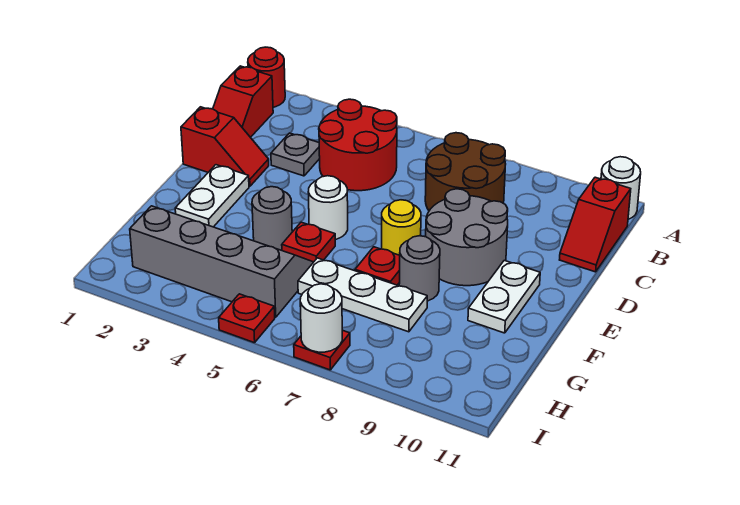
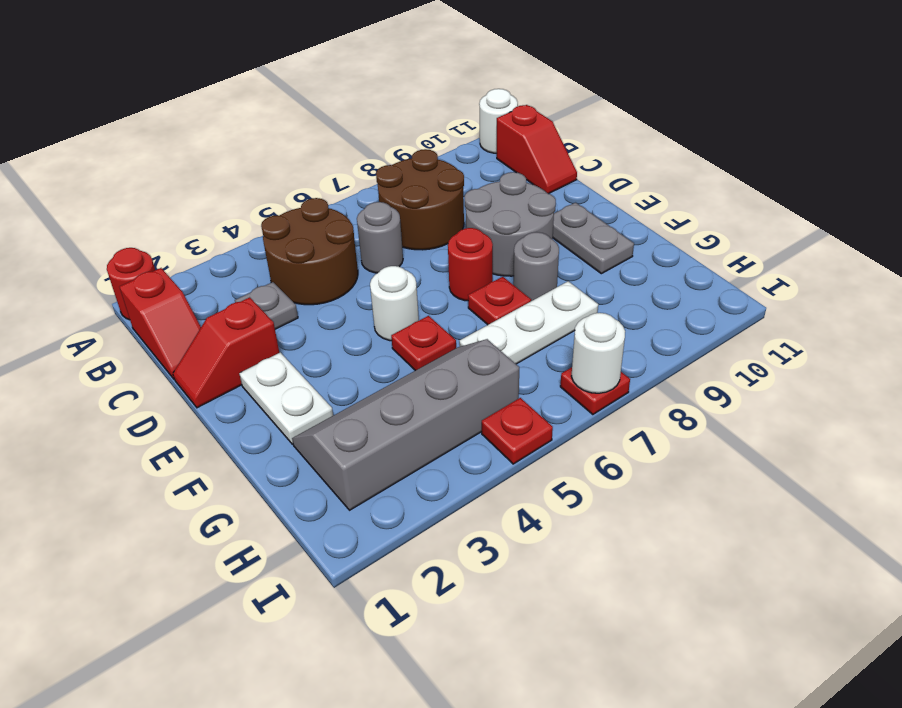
red round brick B4:C5 level 1 -> brown round brick B4:C5 level 1
red slope D1:D2 level 1 top 1 -> red slope D1:D2 level 1 top 2
yellow round brick E7 level 1 -> red round brick E7 level 1
white plate E10:F10 level 1 -> grey plate E10:F10 level 1
grey round brick F4 level 1 -> grey round brick C6 level 1

